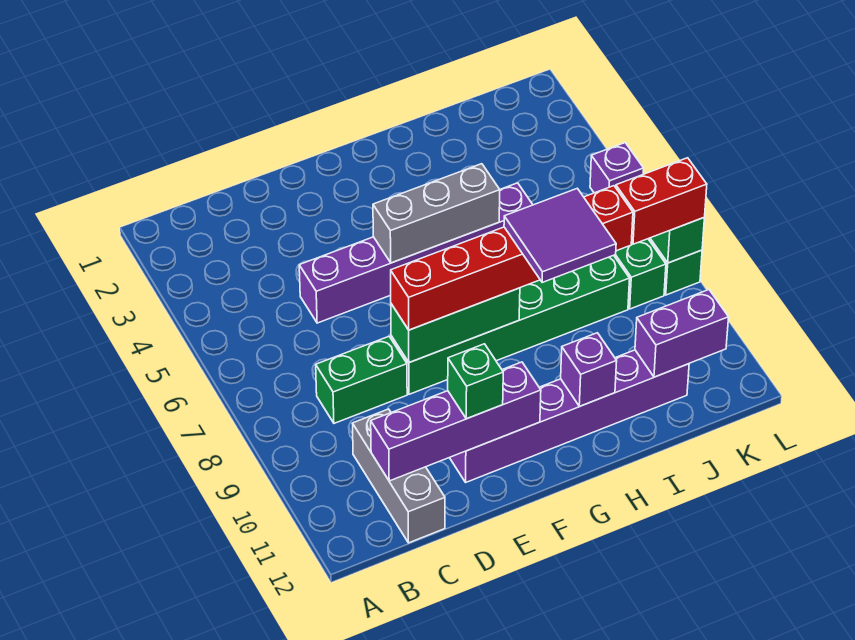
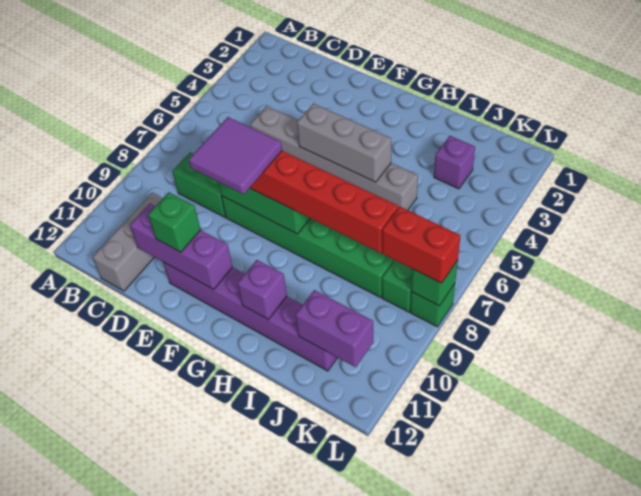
purple brick C11:F11 level 2 -> purple brick D11:F11 level 2
purple brick D5:I5 level 1 -> grey brick D5:I5 level 1
purple tile H8:I9 level 4 -> purple tile E8:F9 level 4
purple brick L5 level 1 -> purple brick J3 level 1

